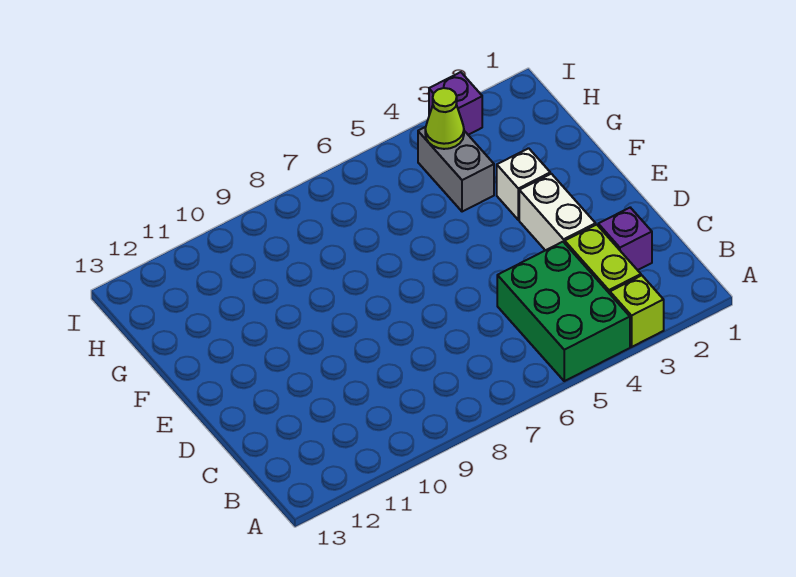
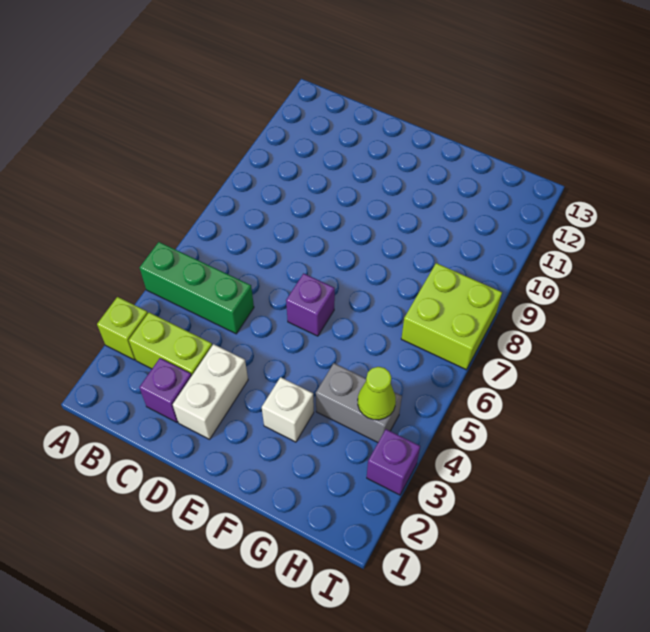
green brick A4:C5 level 1 -> green brick A5:C5 level 1
white brick D3:E3 level 1 -> white brick D2:D3 level 1
none -> purple brick E6 level 1
none -> lime brick H7:I8 level 1

